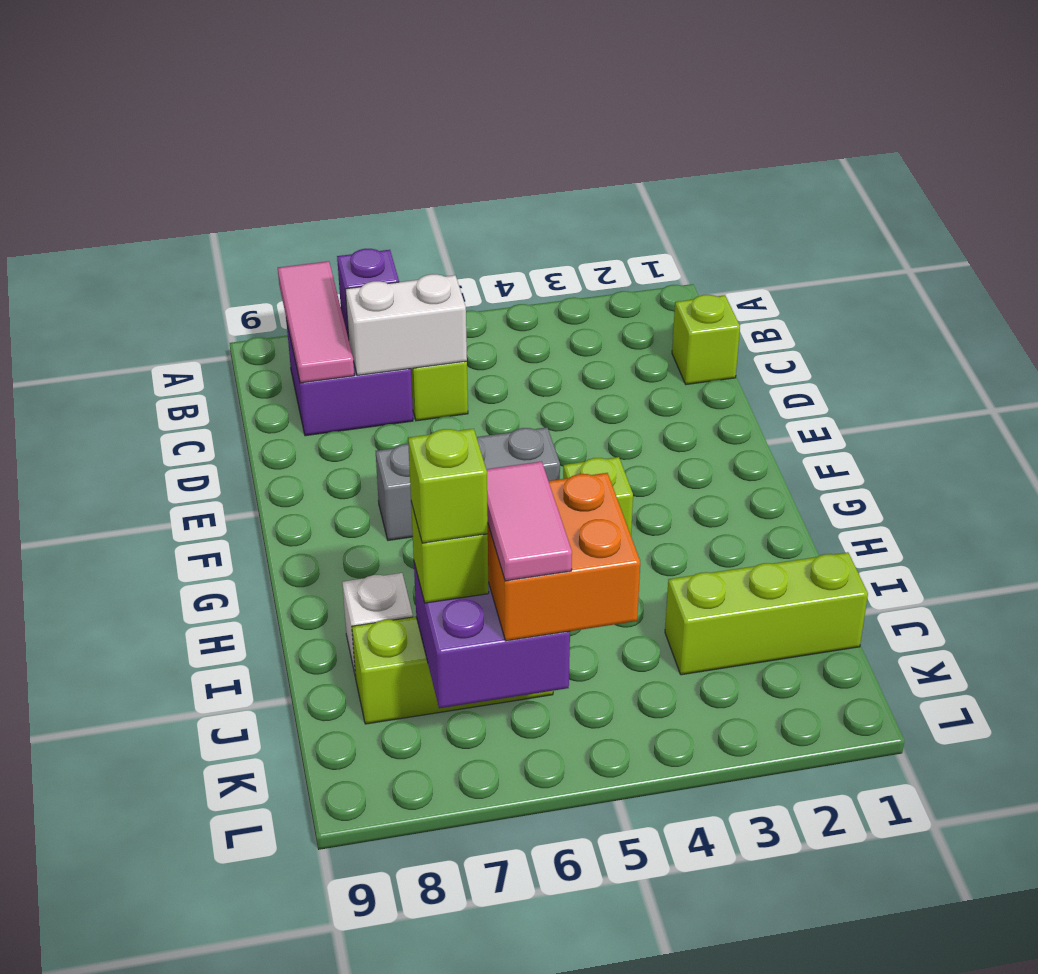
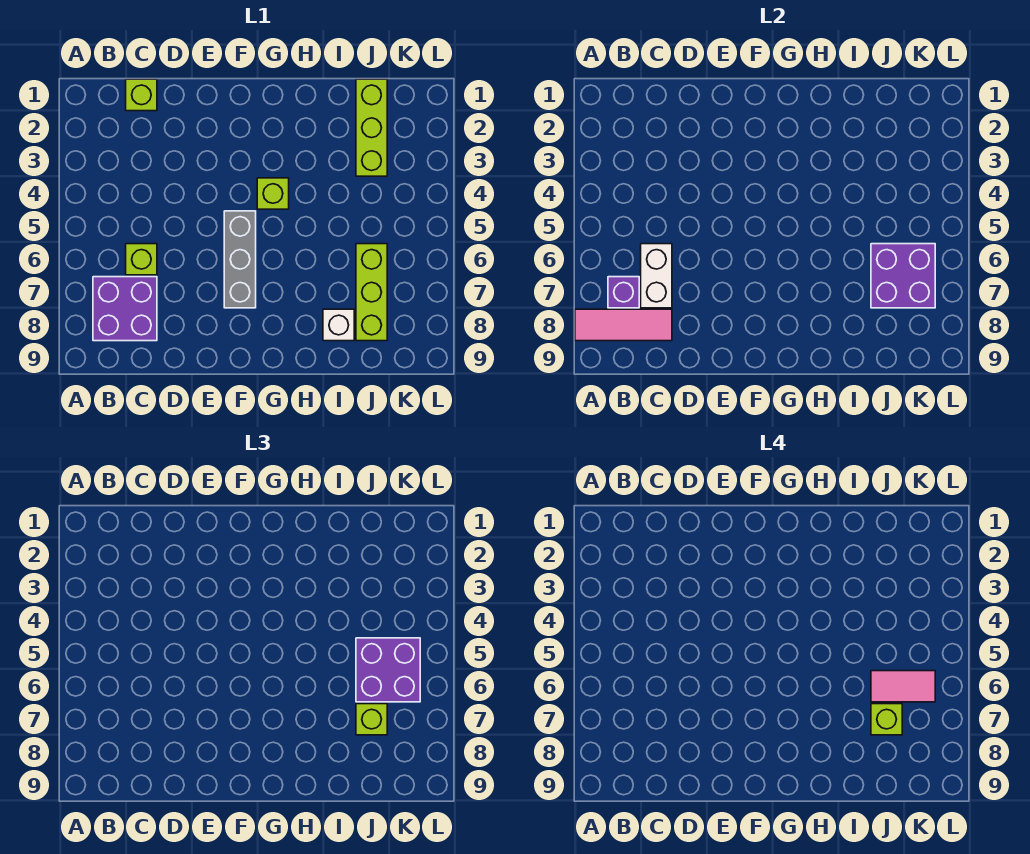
orange brick J5:K6 level 3 -> purple brick J5:K6 level 3

